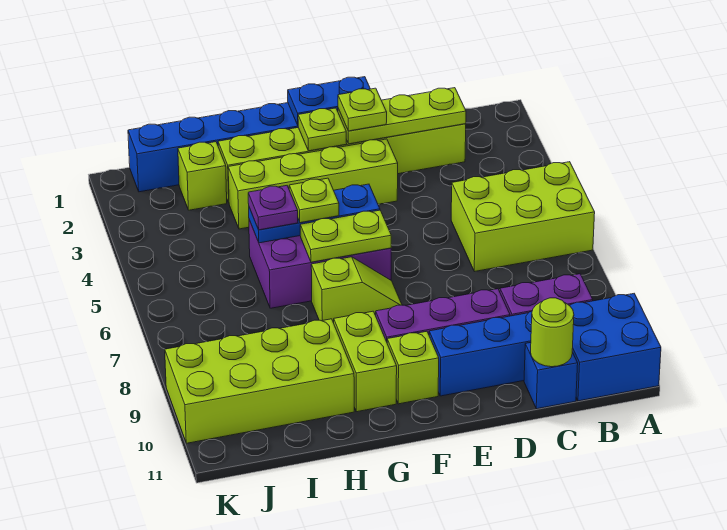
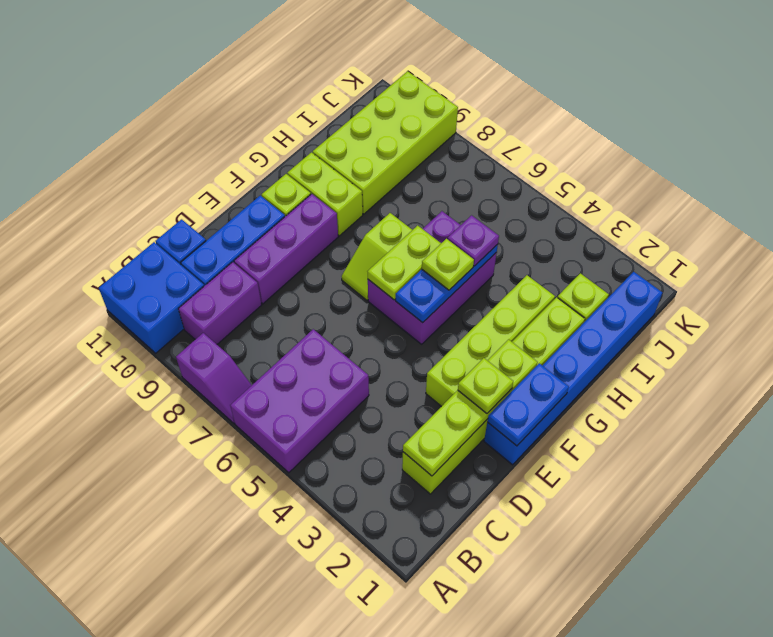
lime brick A5:C6 level 1 -> purple brick A5:C6 level 1
none -> purple slope A7:A8 level 1 top 8
lime round brick C11 level 2 -> none

